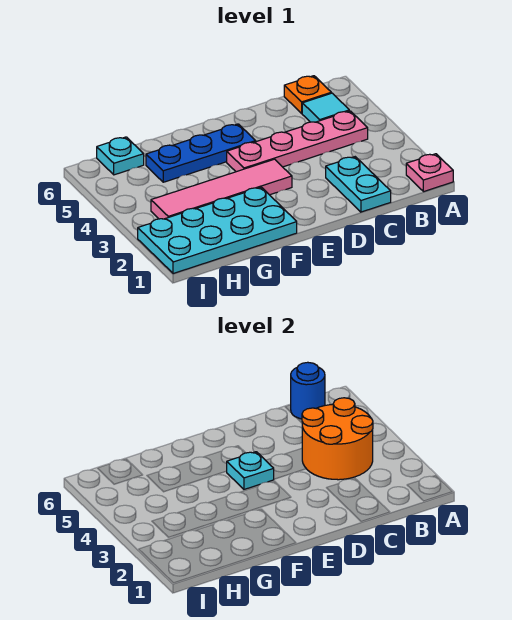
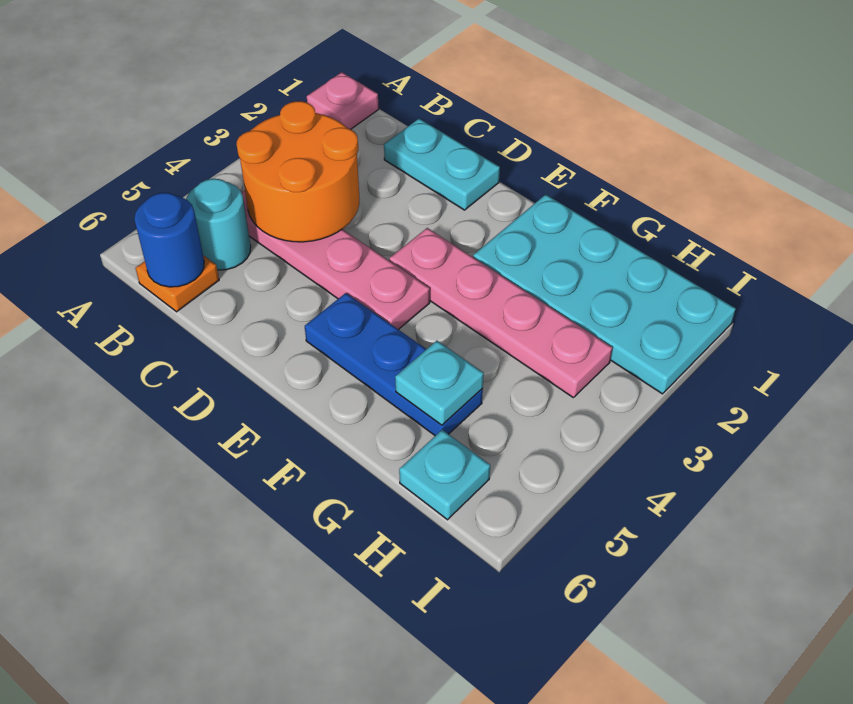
cyan tile B5 level 1 -> cyan round brick B5 level 1
cyan plate C1:C2 level 1 -> cyan plate C1:D1 level 1
pink tile E3:H3 level 1 -> pink plate E3:H3 level 1
cyan plate E4 level 2 -> cyan plate G5 level 2

